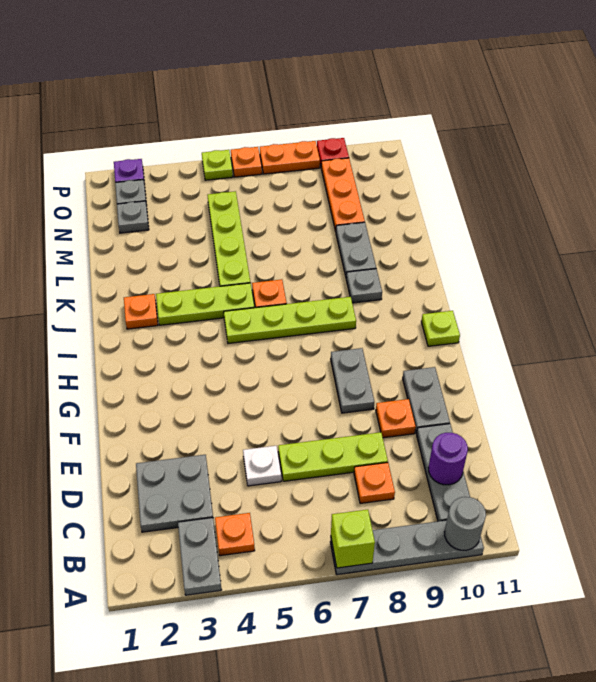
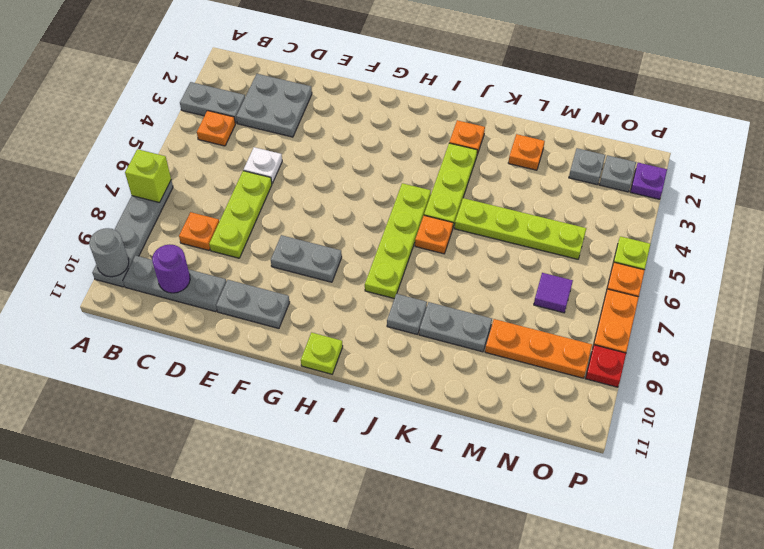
orange plate E9 level 1 -> orange plate L2 level 1
none -> purple tile N7 level 1

